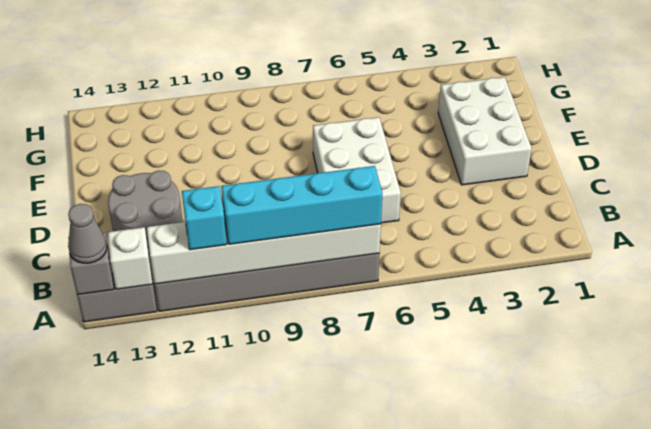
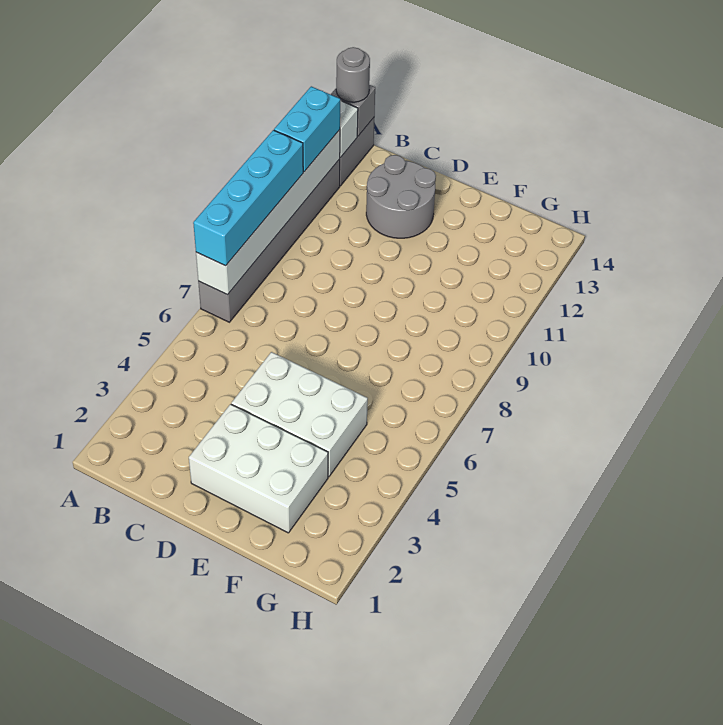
cyan brick A11 level 3 -> cyan brick A11:A12 level 3
grey cone A14 level 3 -> grey round brick A14 level 3
white brick C6:E7 level 1 -> white brick D4:F5 level 1

